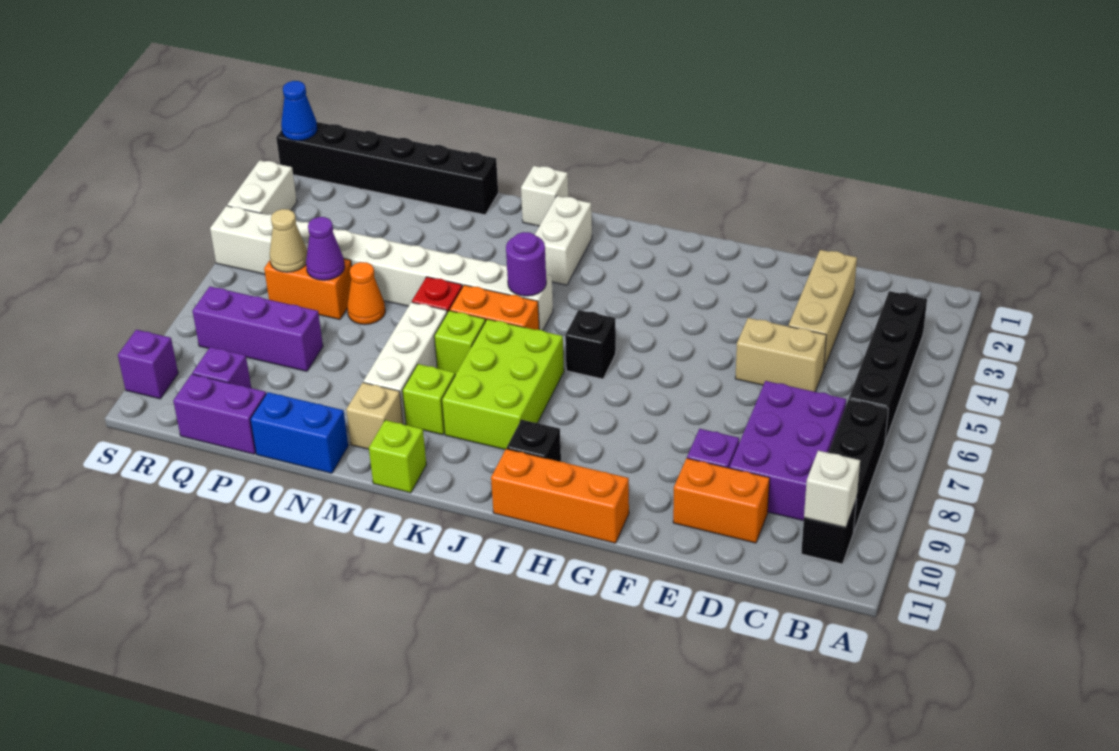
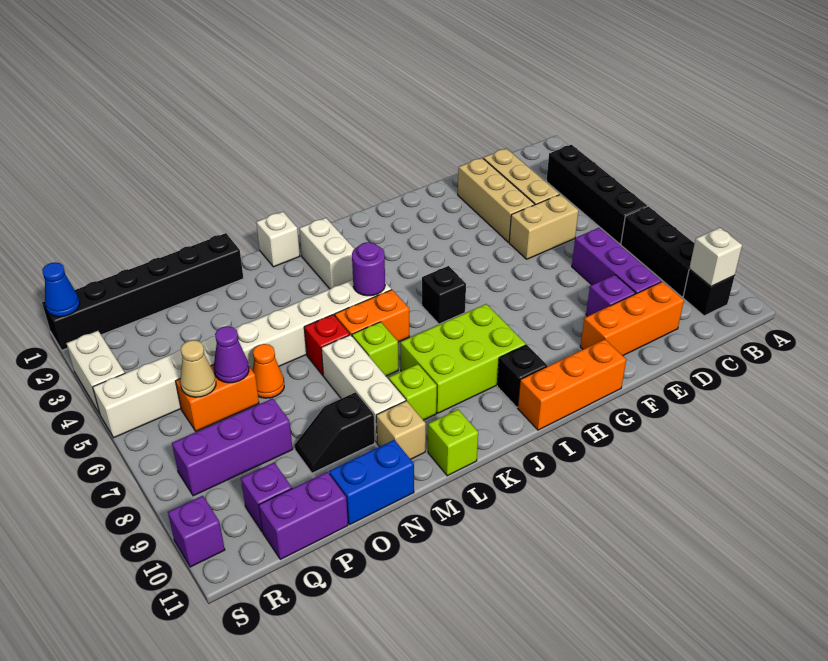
purple brick C7:D9 level 1 -> purple brick D7:D9 level 1
orange brick D10:E10 level 1 -> orange brick D10:F10 level 1
none -> tan brick E2:E4 level 1
lime brick J7:K9 level 1 -> lime brick I8:K9 level 1
none -> black slope N9:O9 level 1 top N

